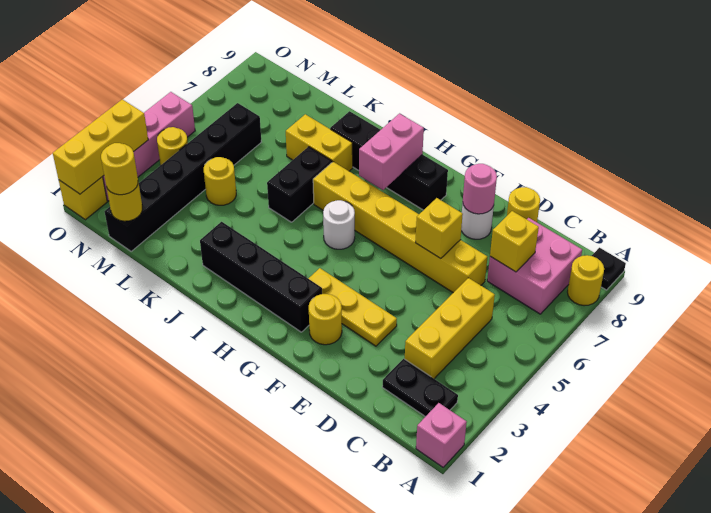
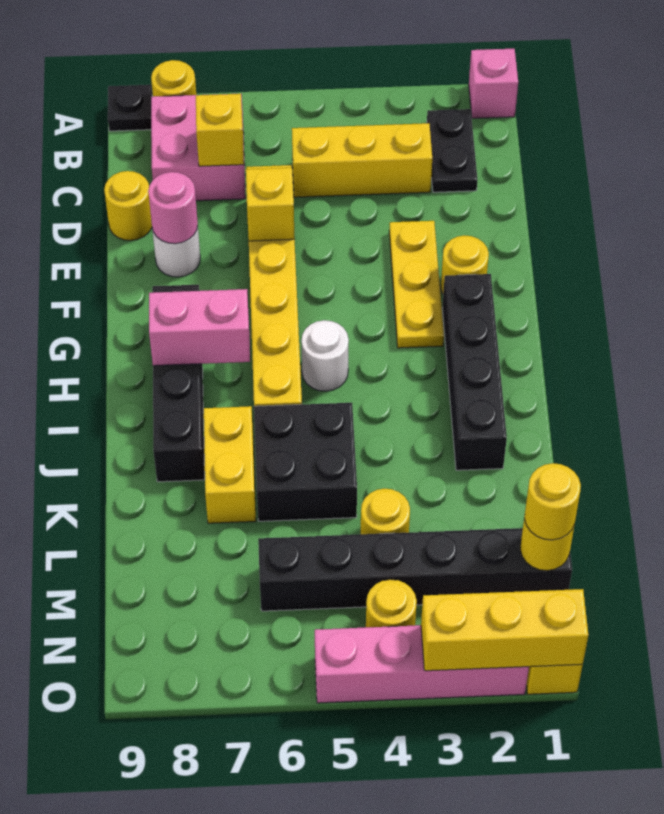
black brick J5:J6 level 1 -> black brick J5:K6 level 1

